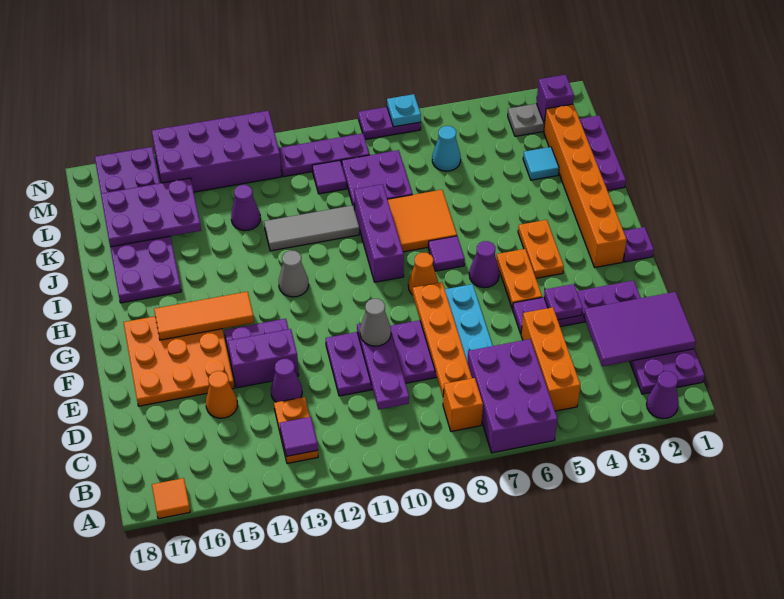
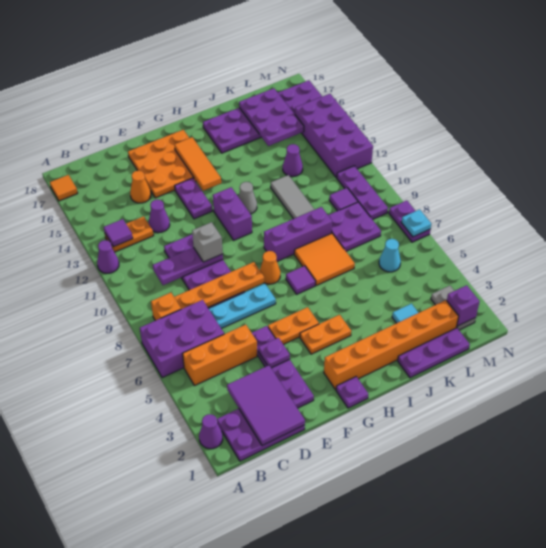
grey cone E10 level 3 -> grey brick E10 level 3
purple brick E13:E14 level 1 -> purple brick G11:G12 level 1
purple cone G6 level 1 -> purple cone A12 level 1

